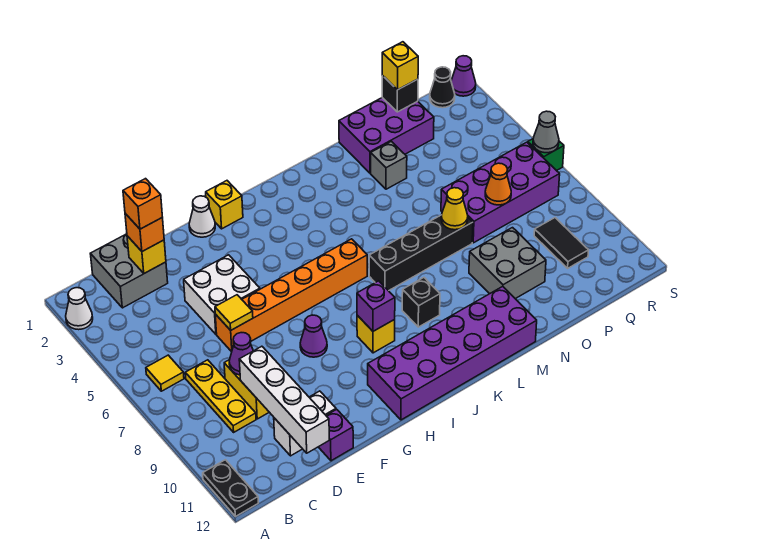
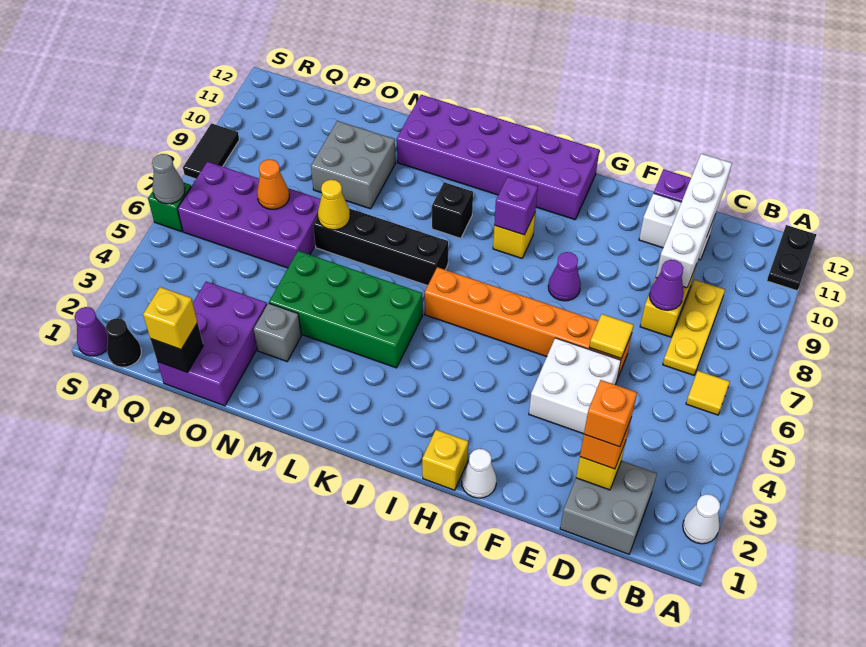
none -> green brick K4:N5 level 1
purple brick N1:P2 level 1 -> purple brick O1:P3 level 1
black tile Q9:Q10 level 1 -> black tile S8:S9 level 1

